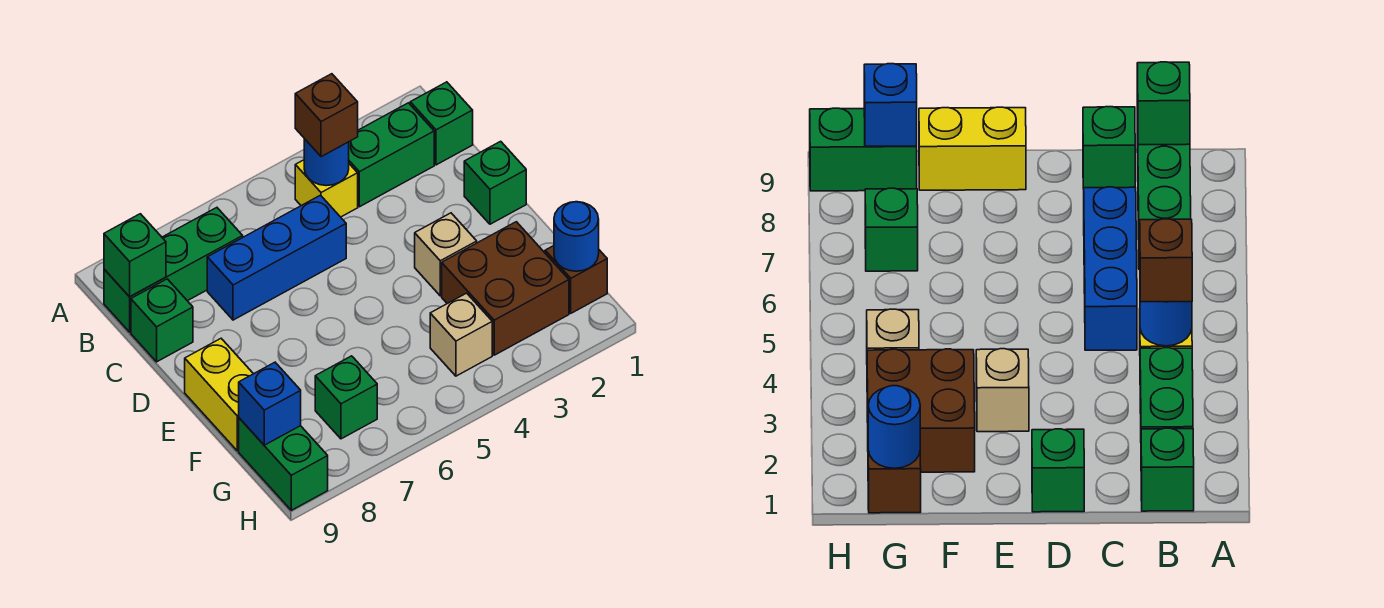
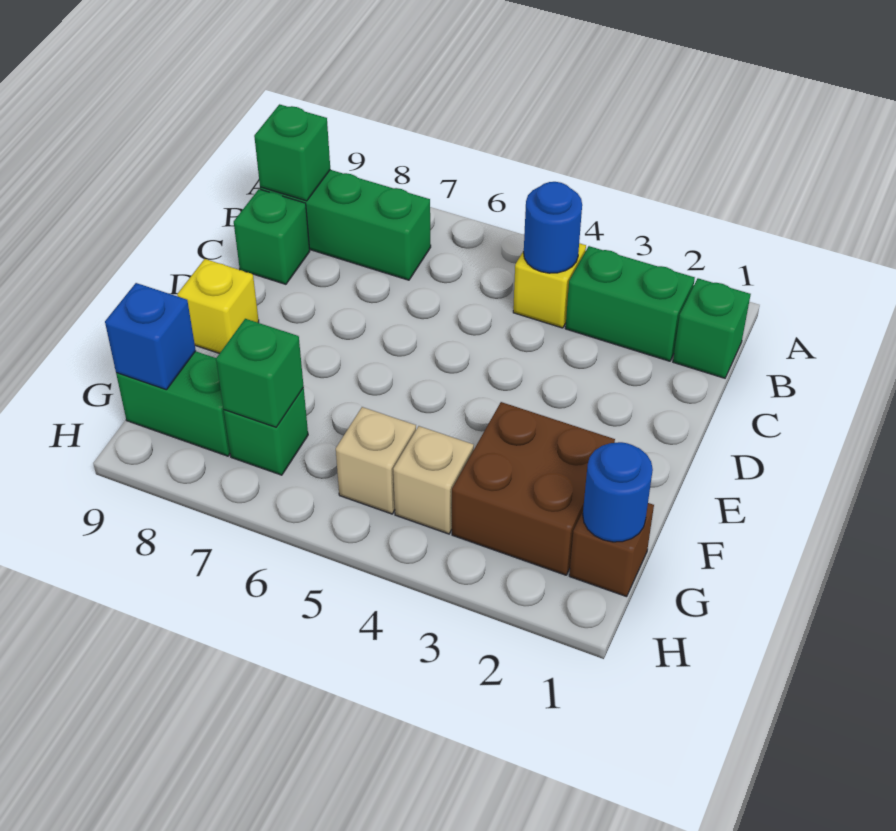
brown brick B4 level 3 -> none
blue brick C5:C7 level 1 -> none
green brick D1 level 1 -> green brick G7 level 2
tan brick E3 level 1 -> tan brick G5 level 1
yellow brick E9:F9 level 1 -> yellow brick E9 level 1
green brick G9:H9 level 1 -> green brick G8:G9 level 1

